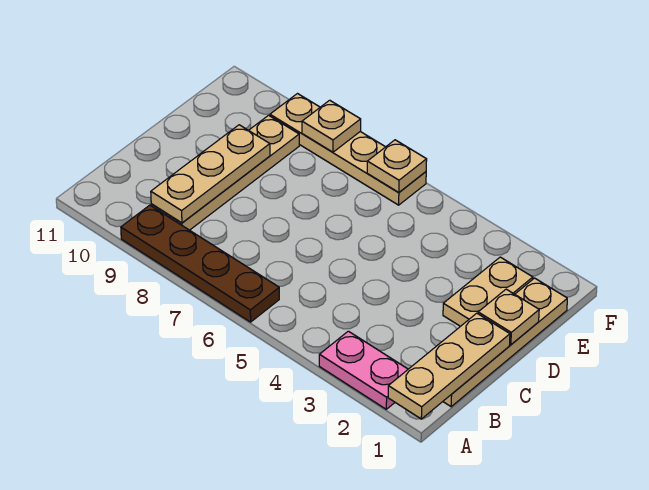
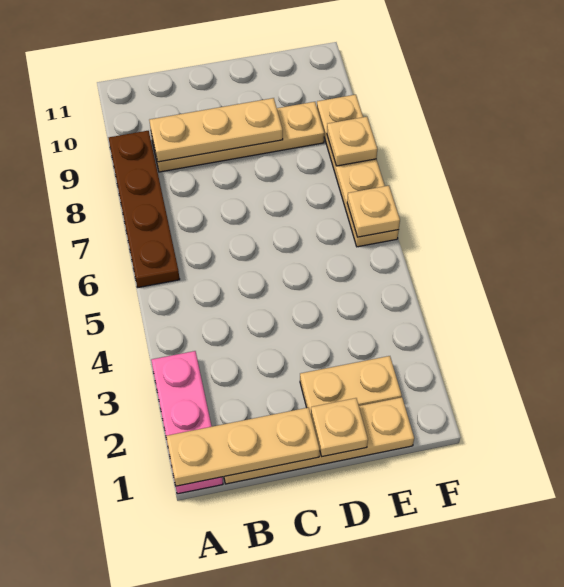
pink plate A2:A3 level 1 -> pink plate A1:A3 level 1

